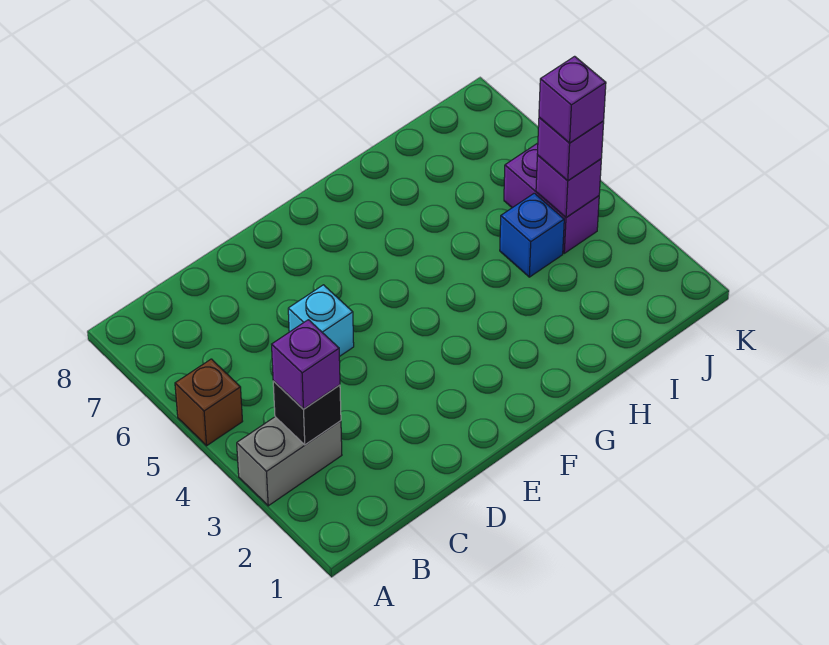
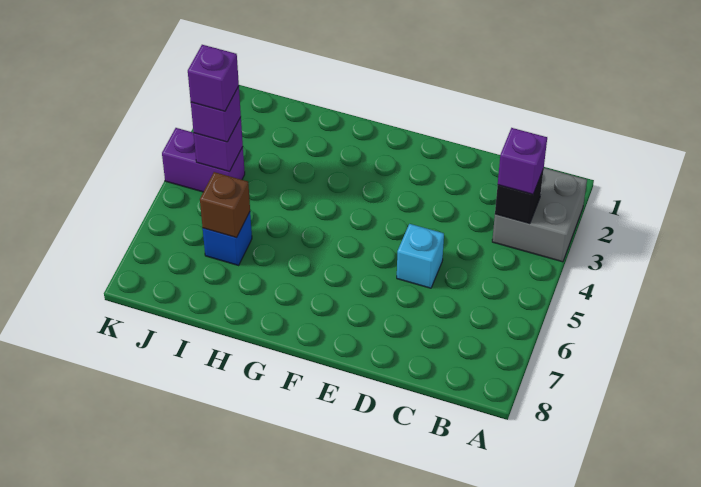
grey brick A3:B3 level 1 -> grey brick A2:B3 level 1
brown brick A5 level 1 -> brown brick I6 level 2
blue brick I4 level 1 -> blue brick I6 level 1
purple brick J4:J5 level 1 -> purple brick J4:K4 level 1

